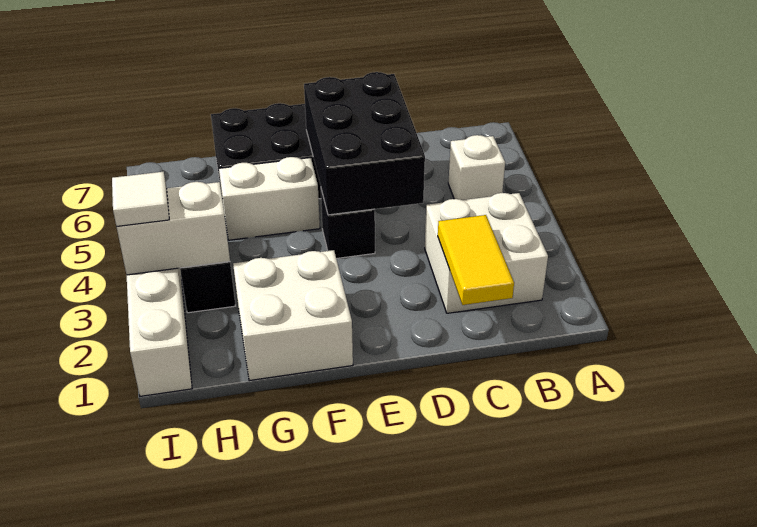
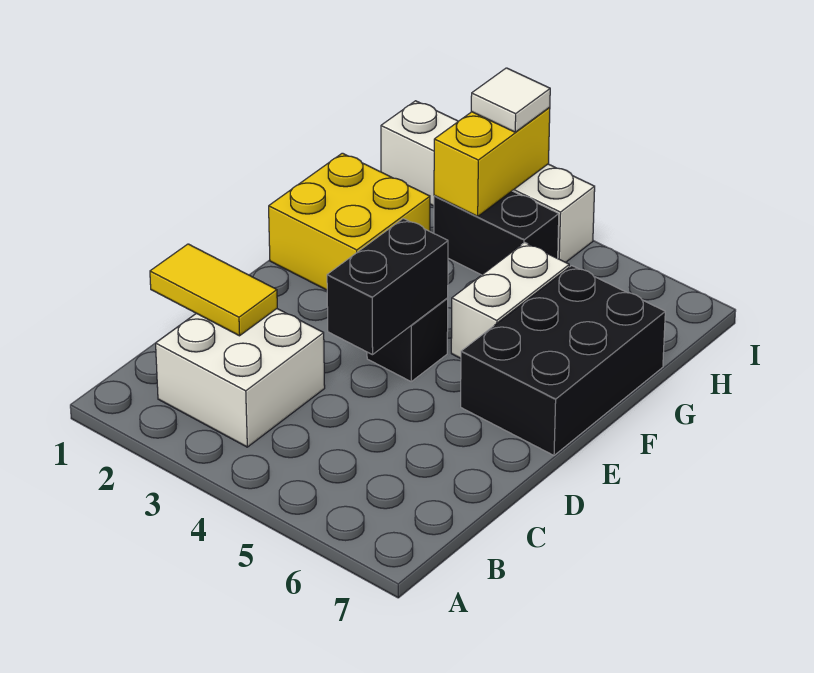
white brick B5 level 1 -> none
black brick D4:E6 level 2 -> black brick D4:E4 level 2
white brick F1:G2 level 1 -> yellow brick F1:G2 level 1
white brick H3:I3 level 2 -> yellow brick H3:I3 level 2

